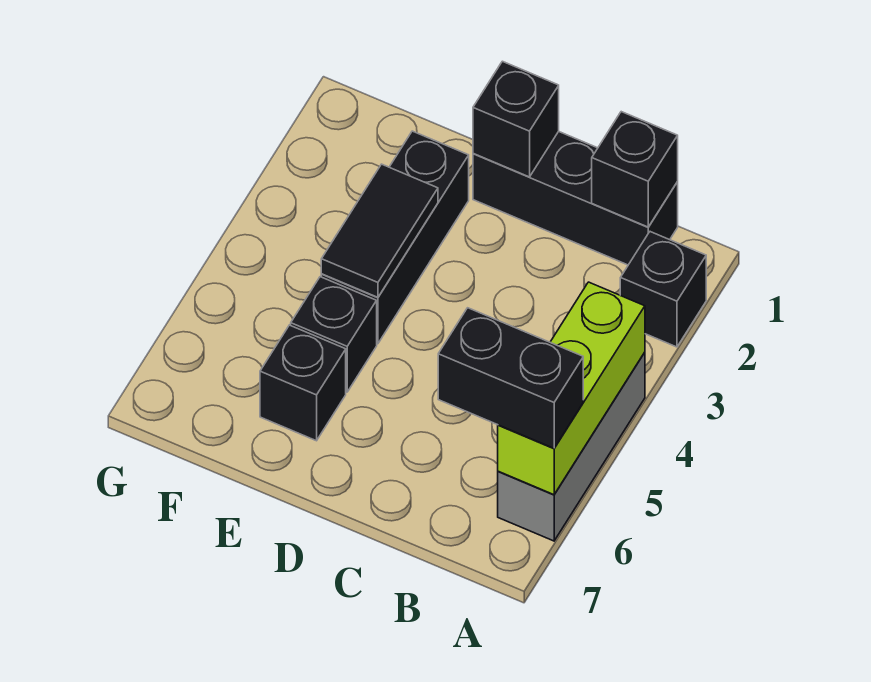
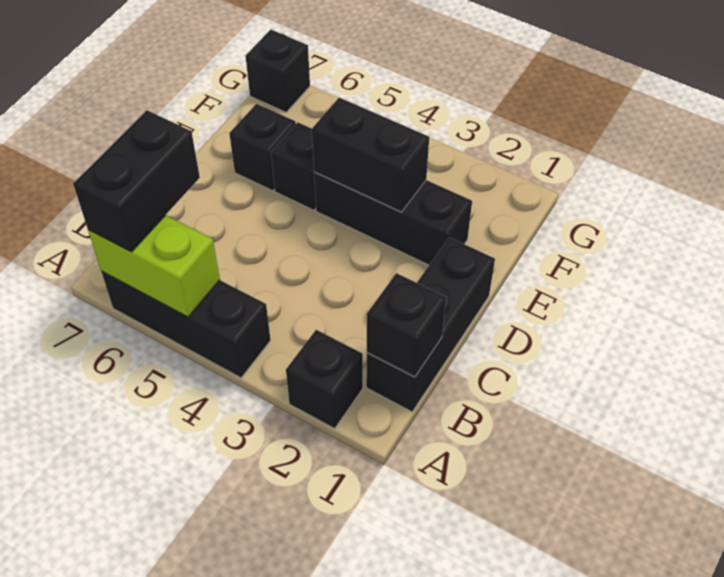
grey brick A4:A6 level 1 -> black brick A4:A6 level 1
lime brick A4:A6 level 2 -> lime brick A5:A6 level 2
black brick D1 level 2 -> black brick G7 level 1
black tile E3:E4 level 2 -> black brick E3:E4 level 2

